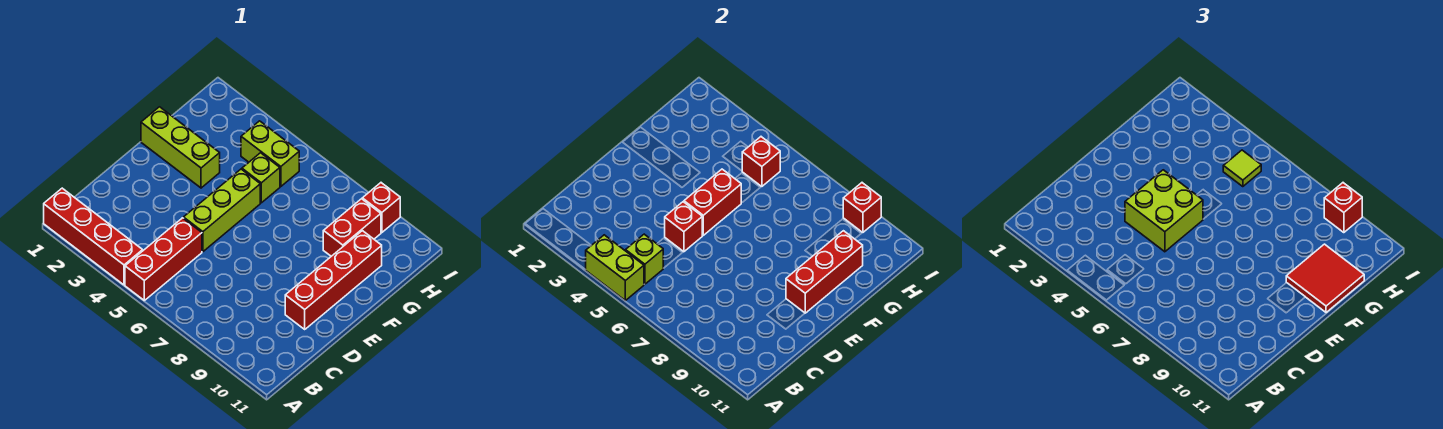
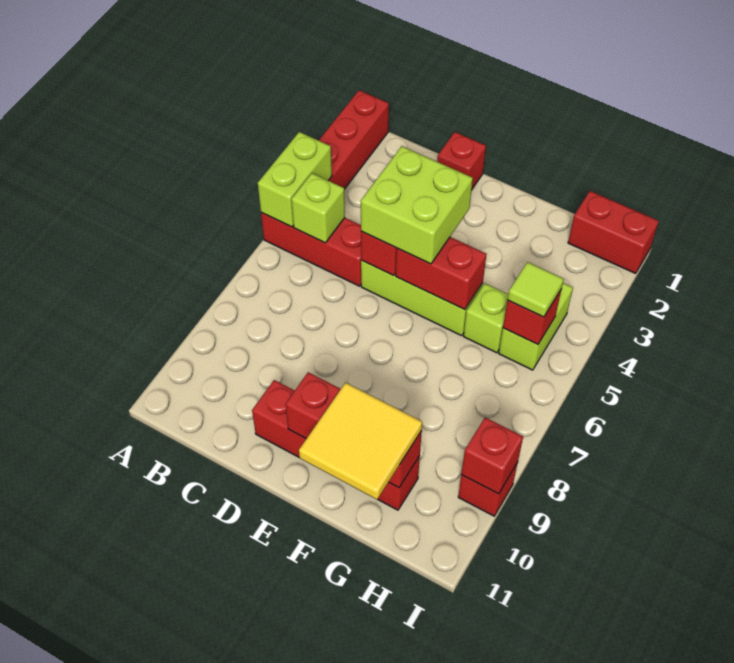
lime brick F1:F3 level 1 -> none
red tile F10:G11 level 3 -> yellow tile F10:G11 level 3
red brick G9:H9 level 1 -> red brick H1:I1 level 1
red brick I9 level 3 -> red brick D1 level 1

